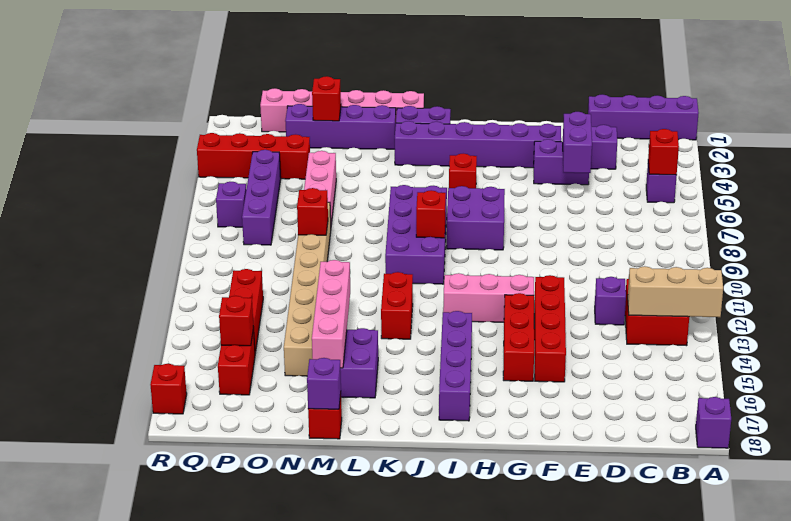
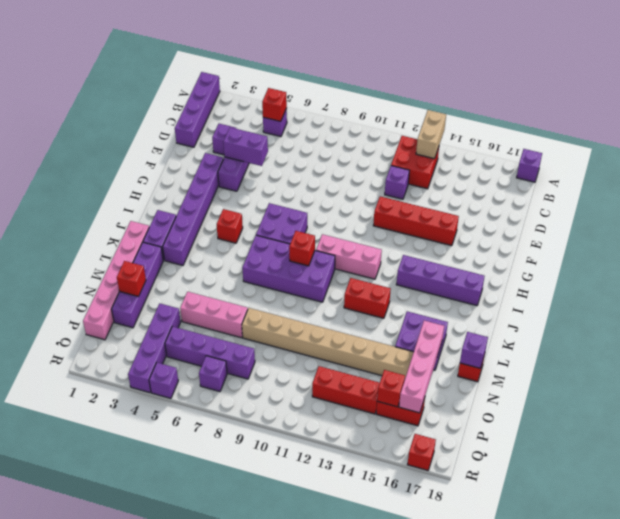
tan brick A13:C13 level 2 -> tan brick A13:B13 level 2
pink brick G12:I12 level 1 -> pink brick I10:I12 level 1
red brick G13:G15 level 1 -> none
pink brick M13:M16 level 2 -> pink brick M16:P16 level 2
red brick N9 level 2 -> none
red brick O4:R4 level 1 -> purple brick O4:R4 level 1
none -> purple brick R5 level 1

